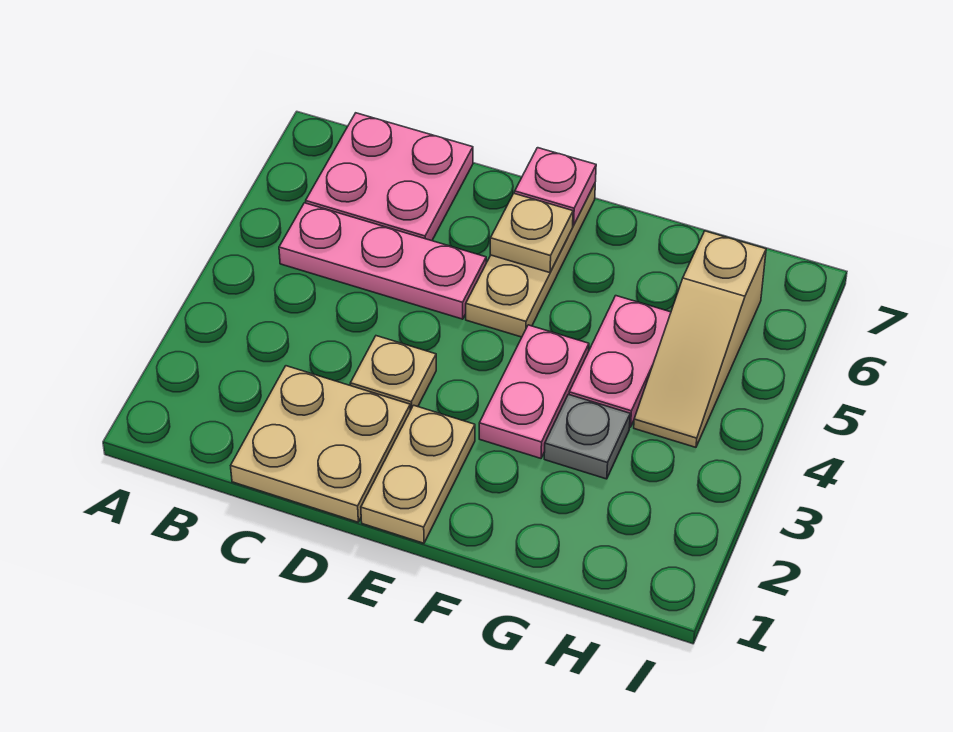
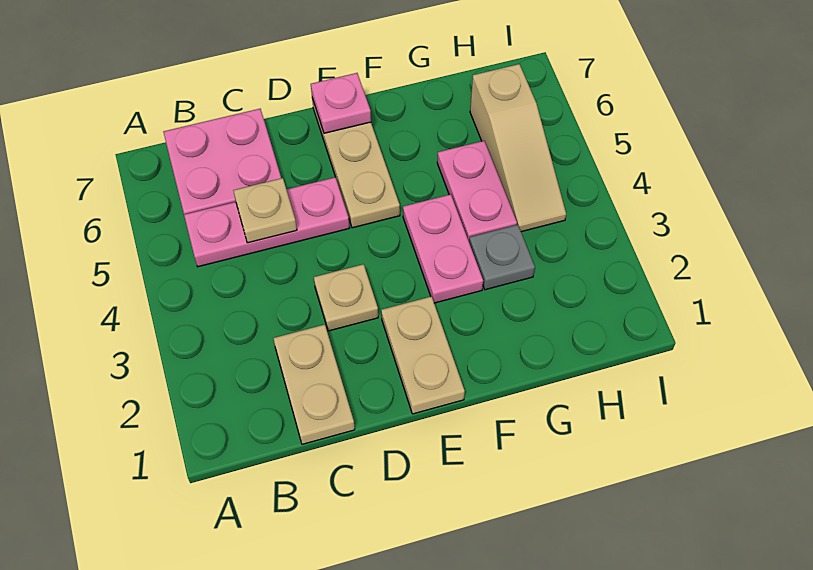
tan plate C1:D2 level 1 -> tan plate C1:C2 level 1
tan plate E6 level 2 -> tan plate C5 level 2

